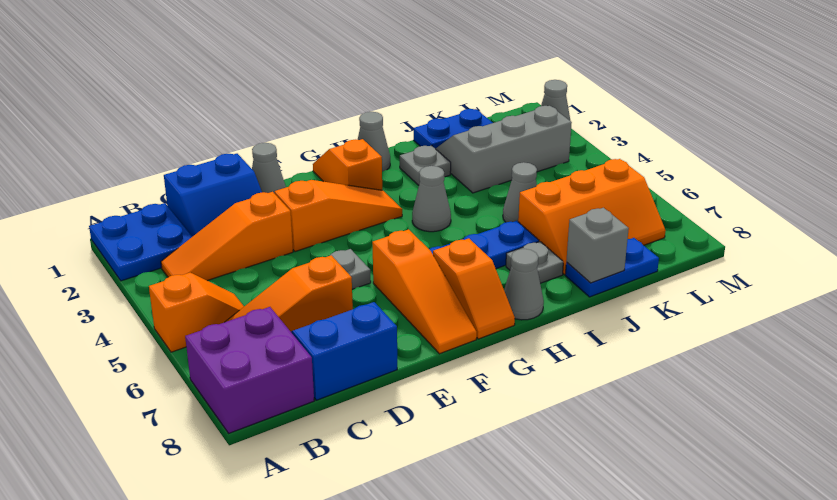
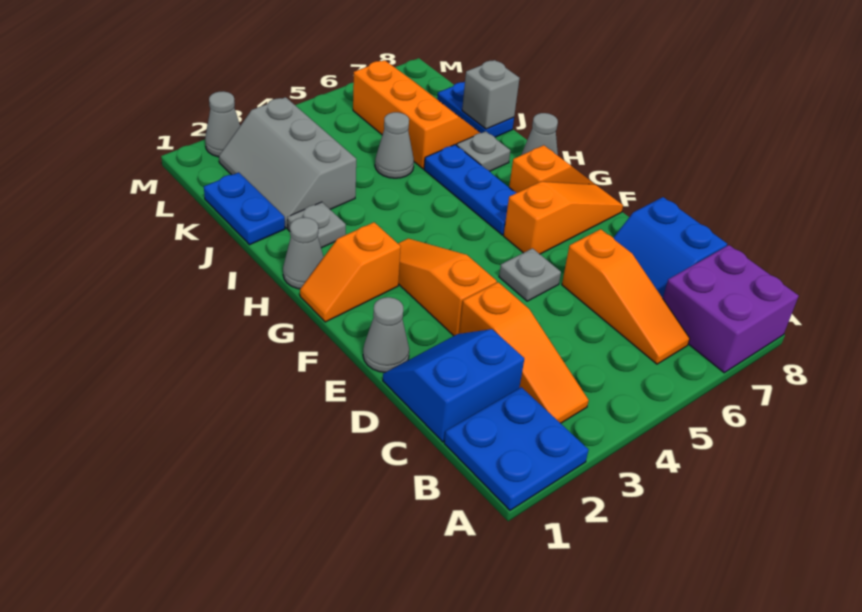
orange slope A5:B5 level 1 top A -> none
blue slope C1:D2 level 1 top 1 -> blue slope C1:D2 level 1 top C
grey cone H4 level 1 -> none

